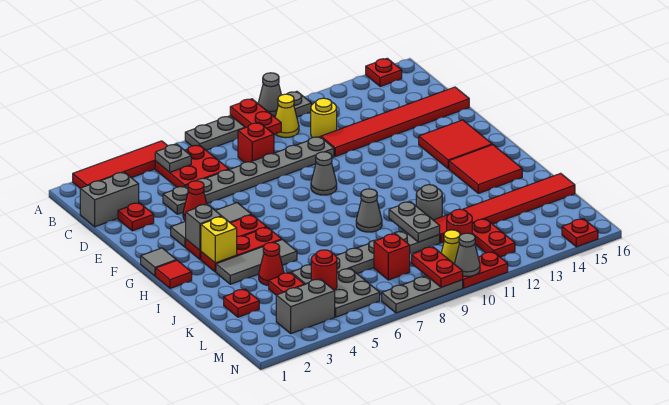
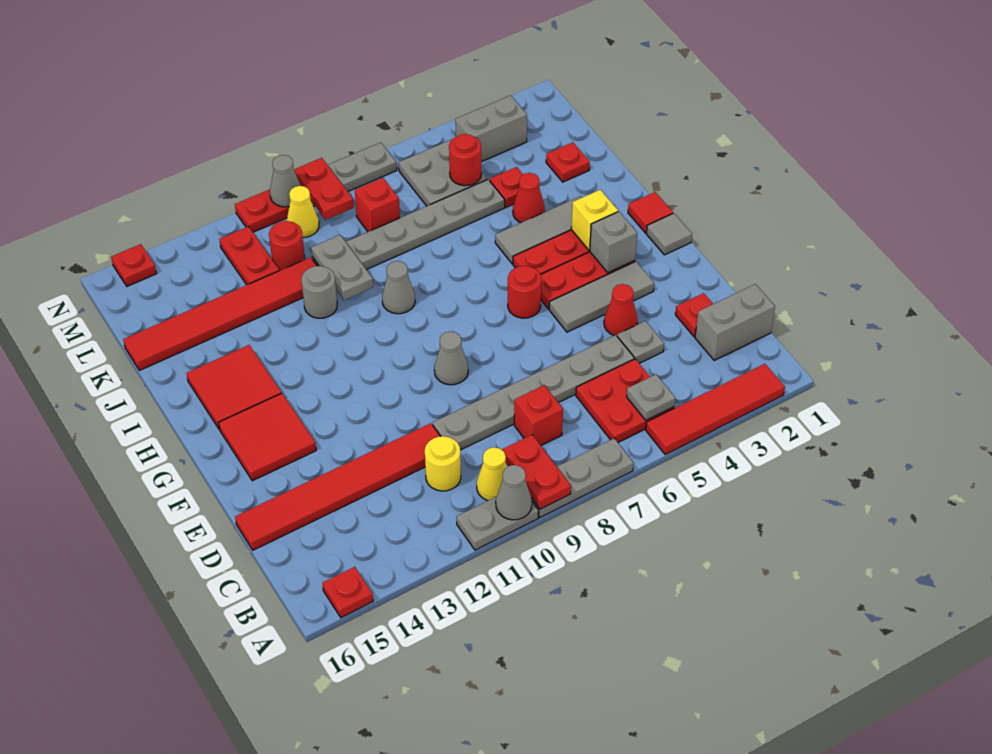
none -> red round brick G6 level 1

